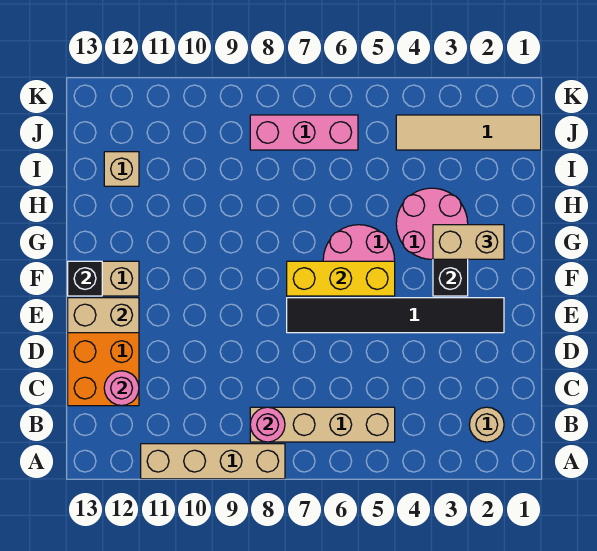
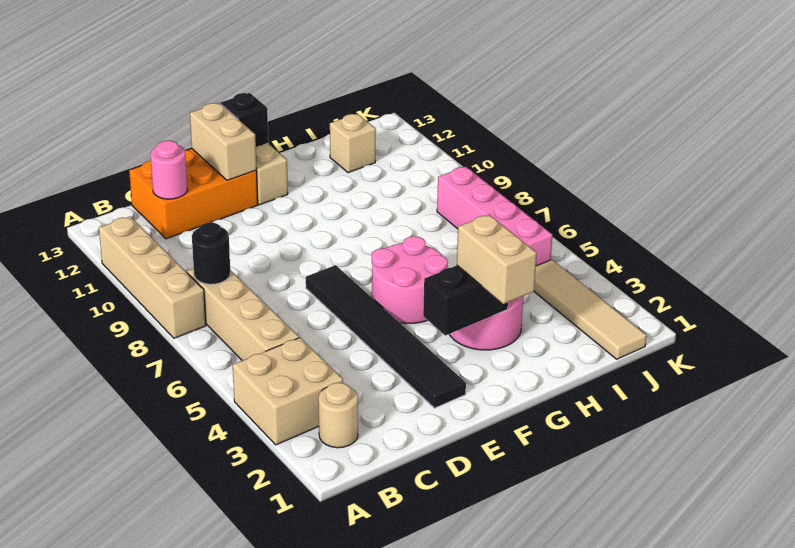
none -> tan brick A3:B4 level 1
pink round brick B8 level 2 -> black round brick B8 level 2
yellow brick F5:F7 level 2 -> none
pink brick J6:J8 level 1 -> pink brick J5:J8 level 1

